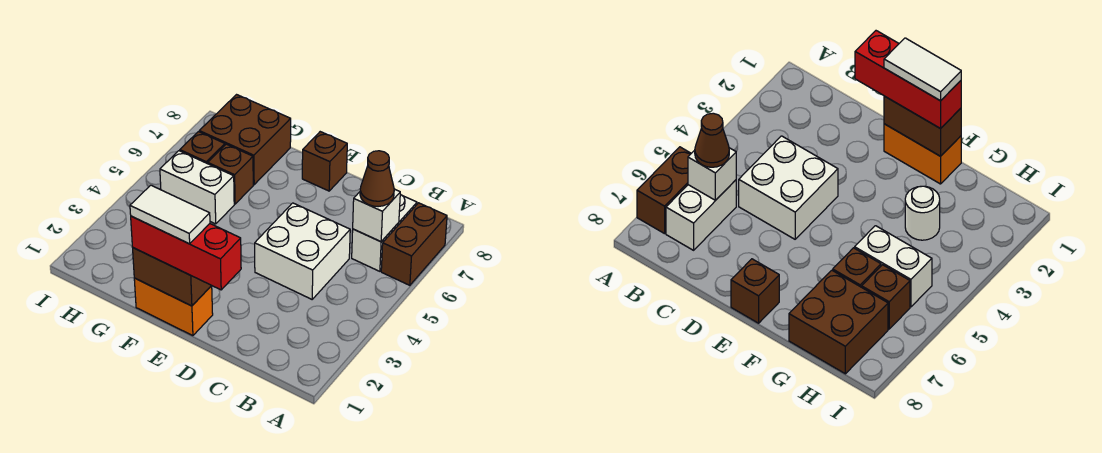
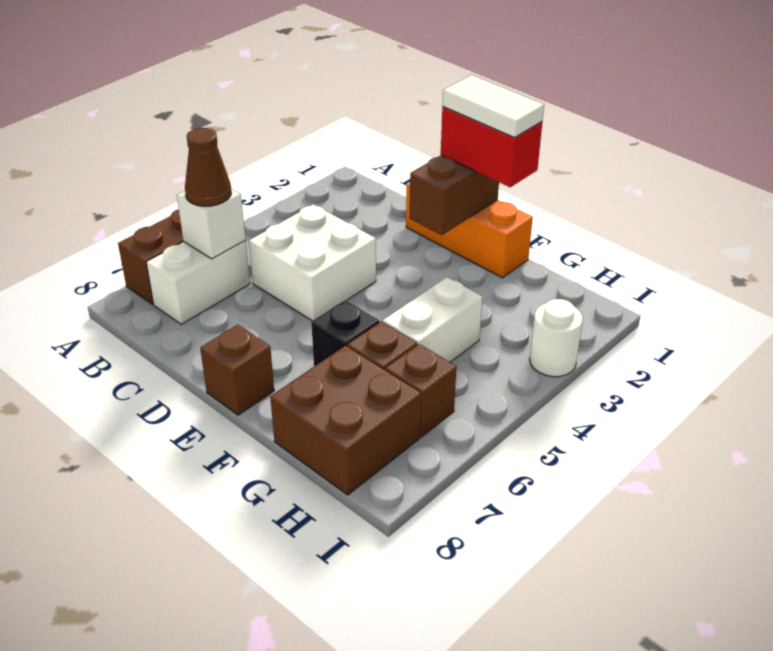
red brick D1:F1 level 3 -> red brick E1:F1 level 3
orange brick E1:F1 level 1 -> orange brick D1:F1 level 1
brown brick E1:F1 level 2 -> brown brick E1:E2 level 2
none -> black brick F6 level 1
white round brick G3 level 1 -> white round brick I3 level 1
white brick G5:H5 level 1 -> white brick G4:G5 level 1

